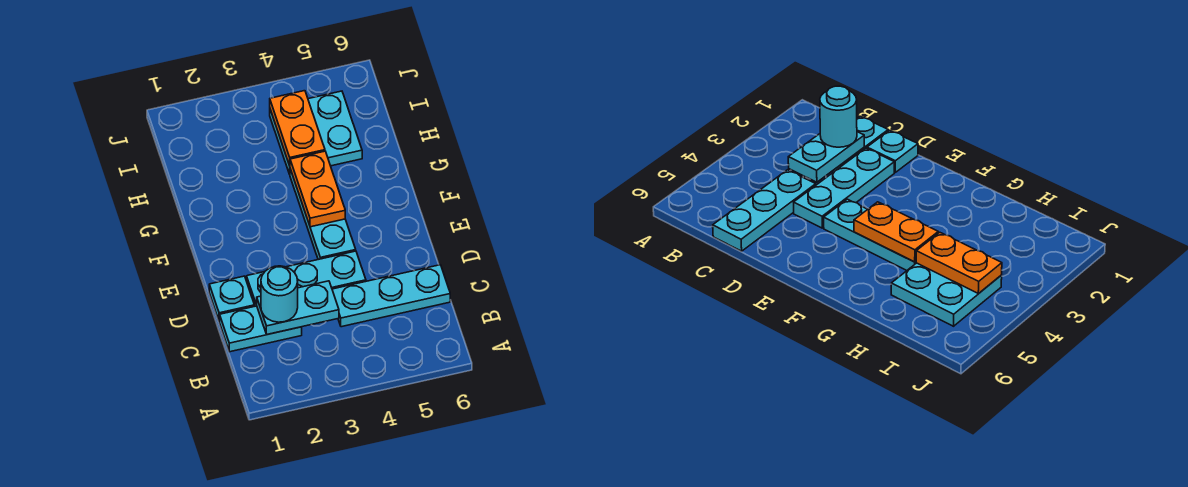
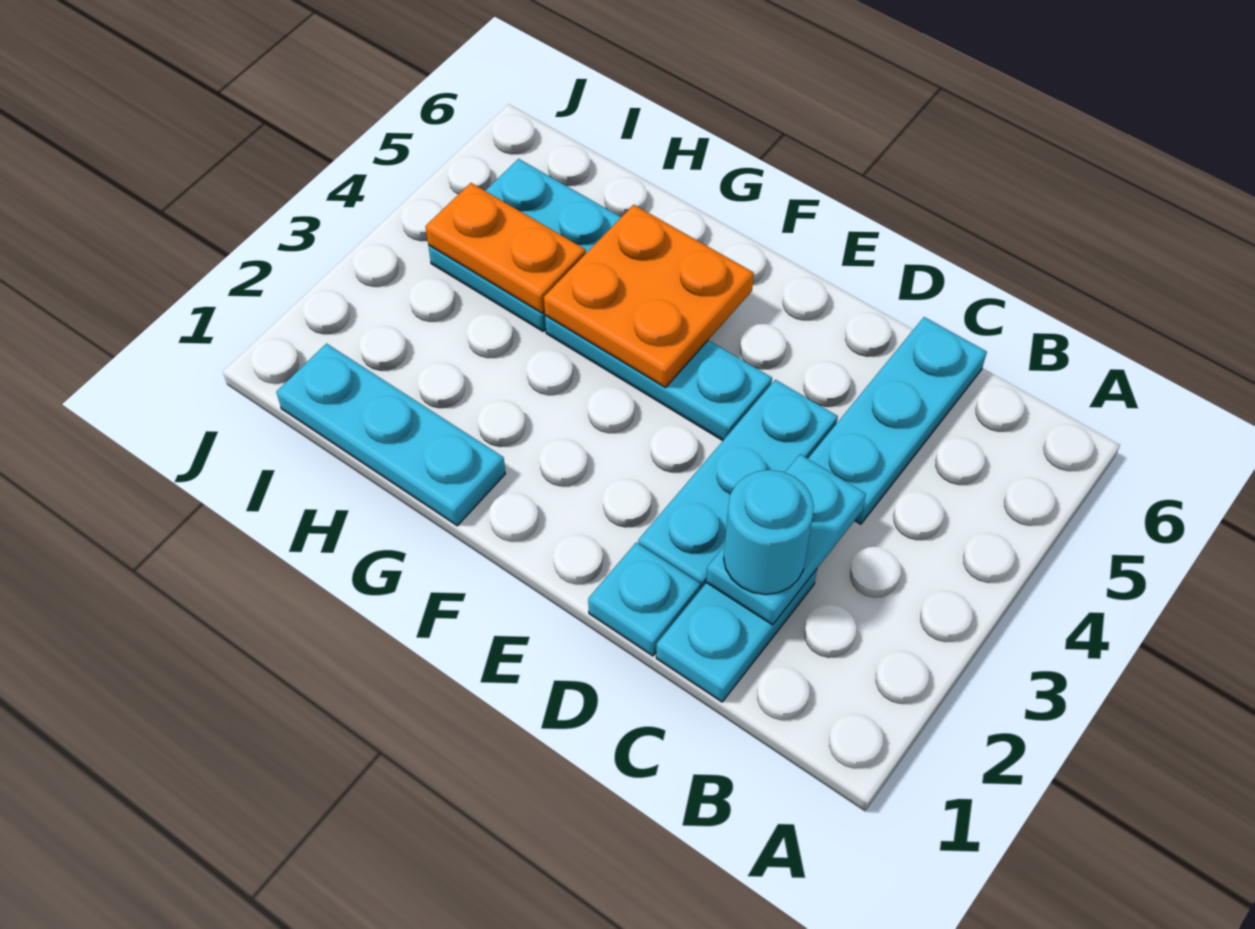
orange plate F4:G4 level 2 -> orange plate F4:G5 level 2
none -> cyan plate G1:I1 level 1

